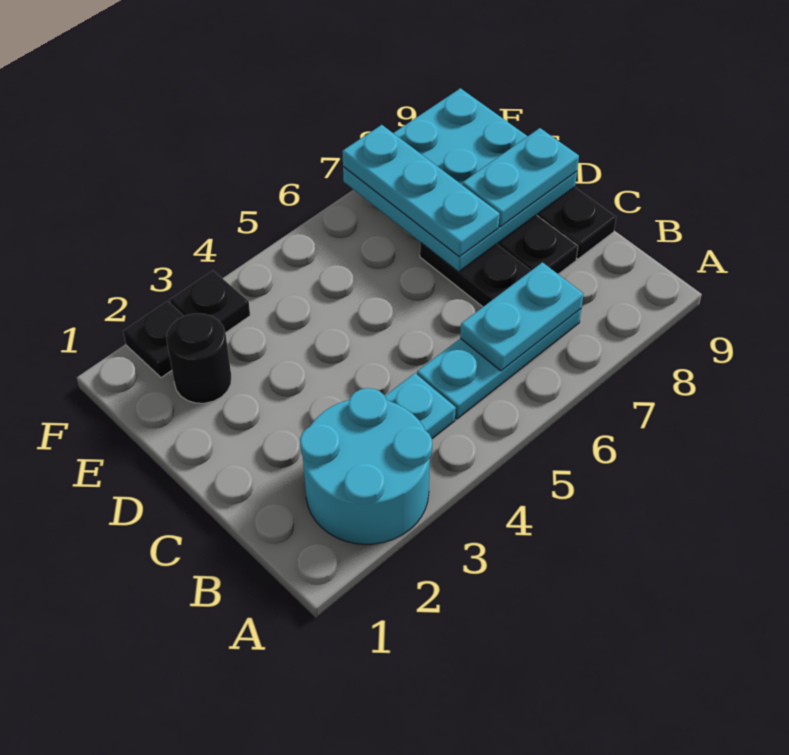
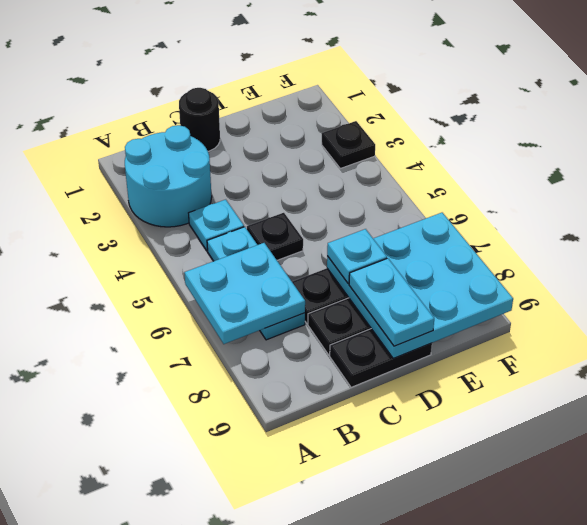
cyan plate B6:B7 level 2 -> cyan plate A6:B7 level 2
cyan plate D7:F7 level 3 -> cyan plate D7 level 3
black round brick E2 level 1 -> black round brick C1 level 1
black plate F2 level 1 -> black plate C5 level 1

